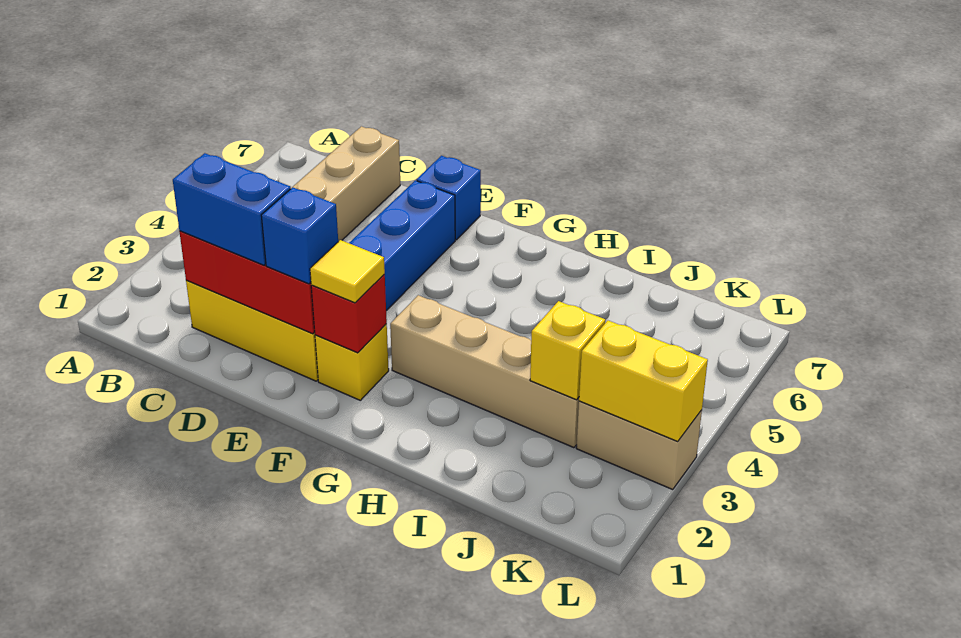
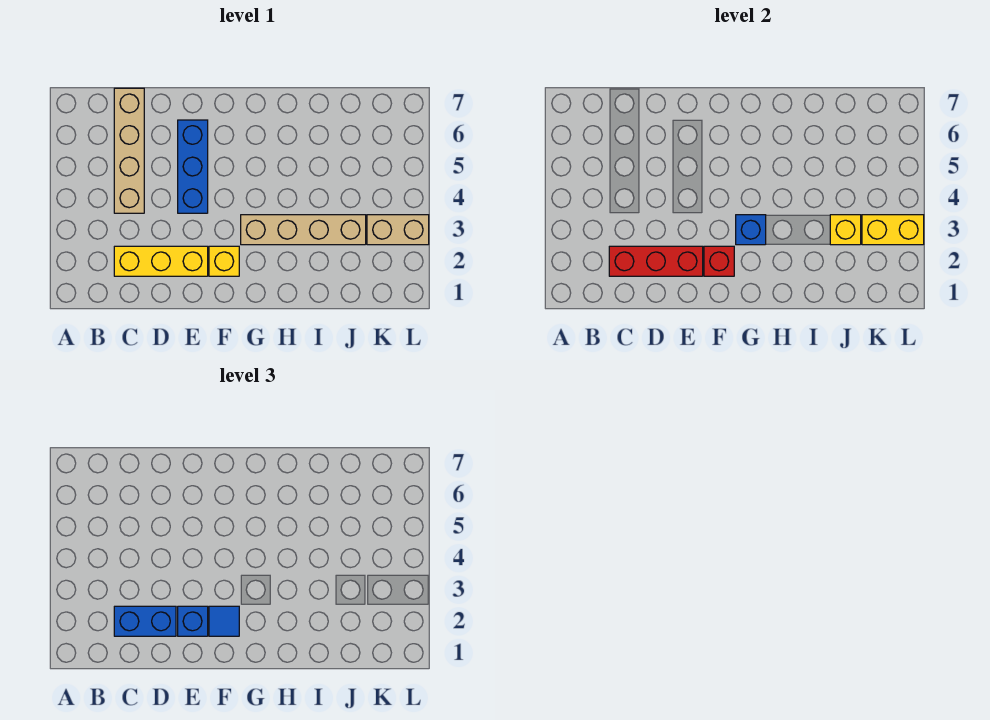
blue brick E7 level 1 -> blue brick G3 level 2
yellow tile F2 level 3 -> blue tile F2 level 3

